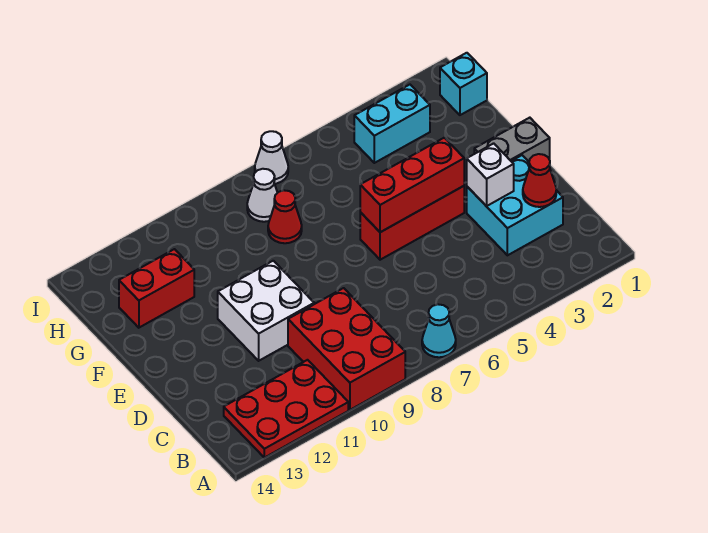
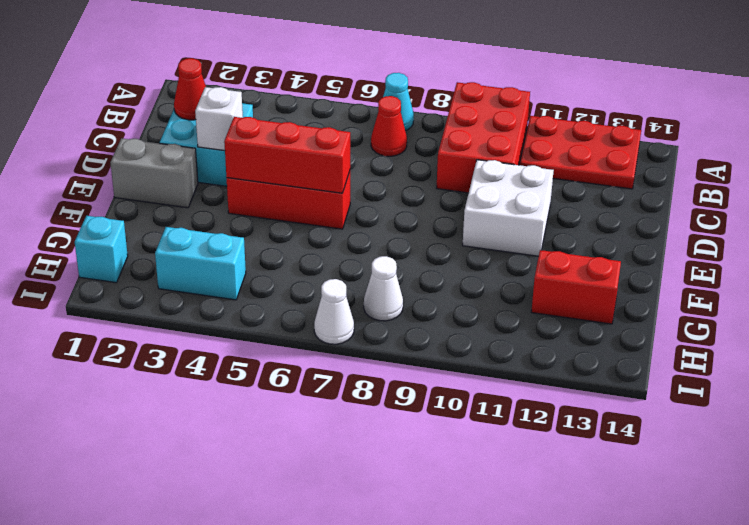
red cone G8 level 1 -> red cone B7 level 1

